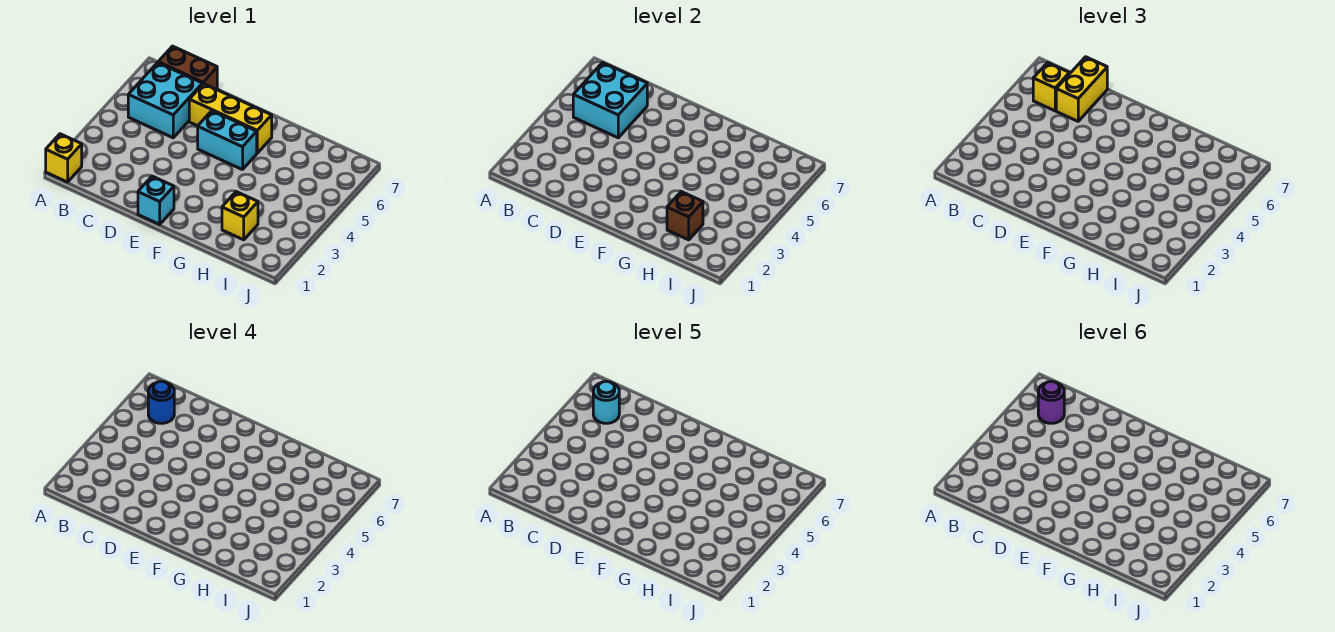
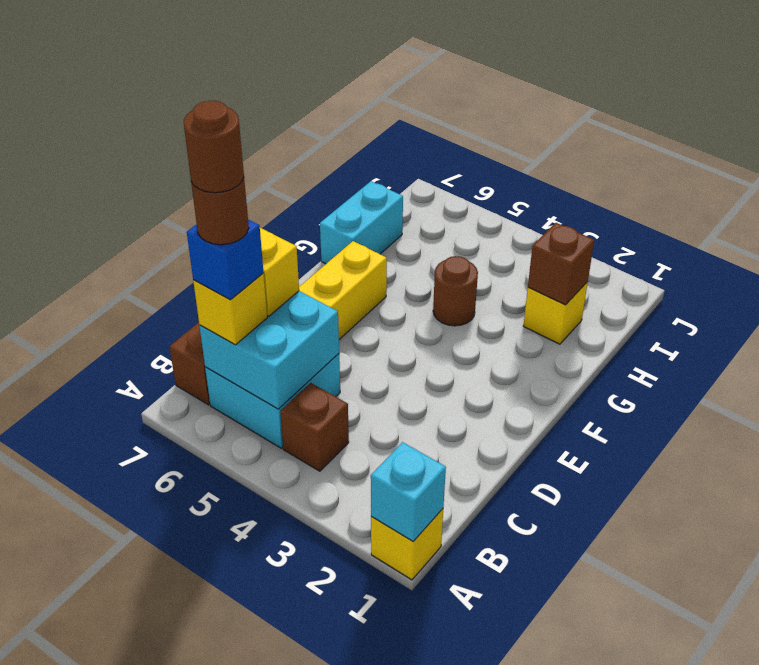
none -> brown brick B4 level 1
blue round brick B6 level 4 -> blue brick B6 level 4
cyan round brick B6 level 5 -> brown round brick B6 level 5
purple round brick B6 level 6 -> brown round brick B6 level 6
cyan brick E1 level 1 -> cyan brick A1 level 2
cyan brick E5:F5 level 1 -> cyan brick G7:H7 level 1
none -> brown round brick G4 level 1

